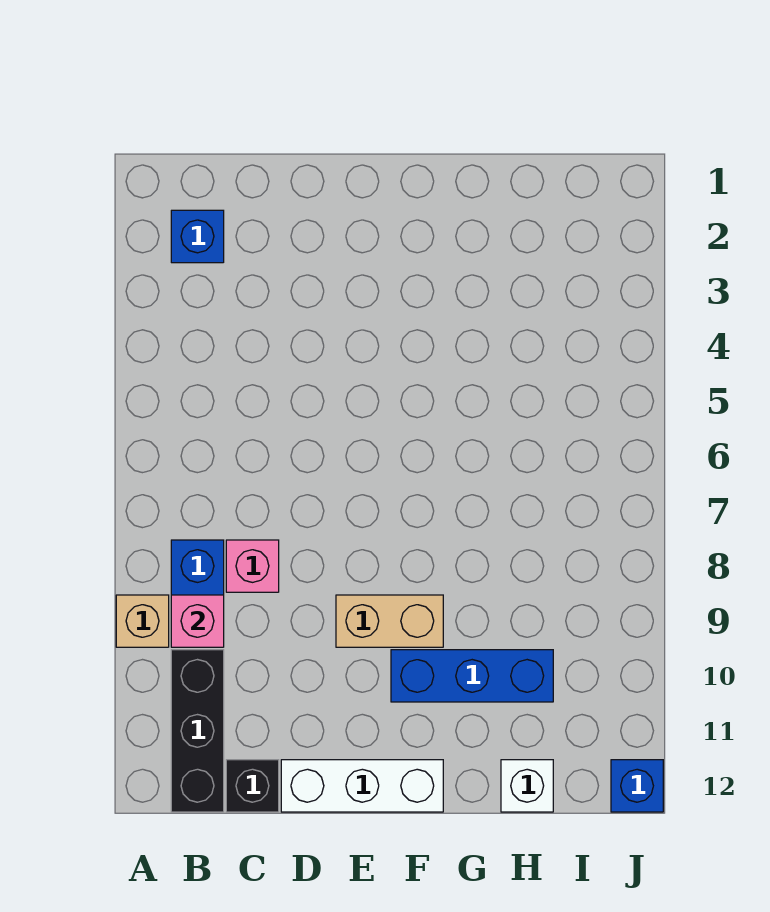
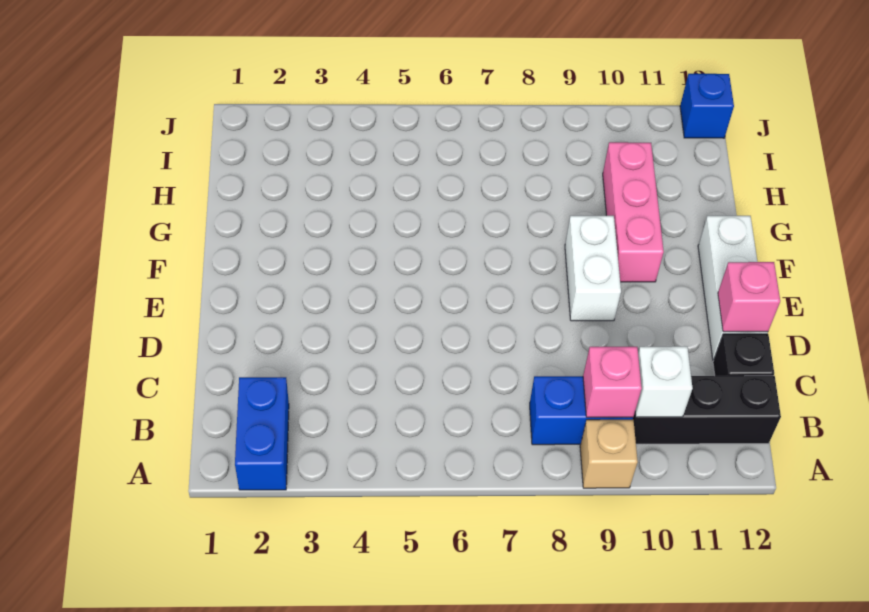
blue brick B2 level 1 -> blue brick A2:B2 level 1
pink brick C8 level 1 -> pink brick D12 level 2
tan brick E9:F9 level 1 -> white brick E9:F9 level 1
blue brick F10:H10 level 1 -> pink brick F10:H10 level 1
white brick H12 level 1 -> white brick B10 level 2

